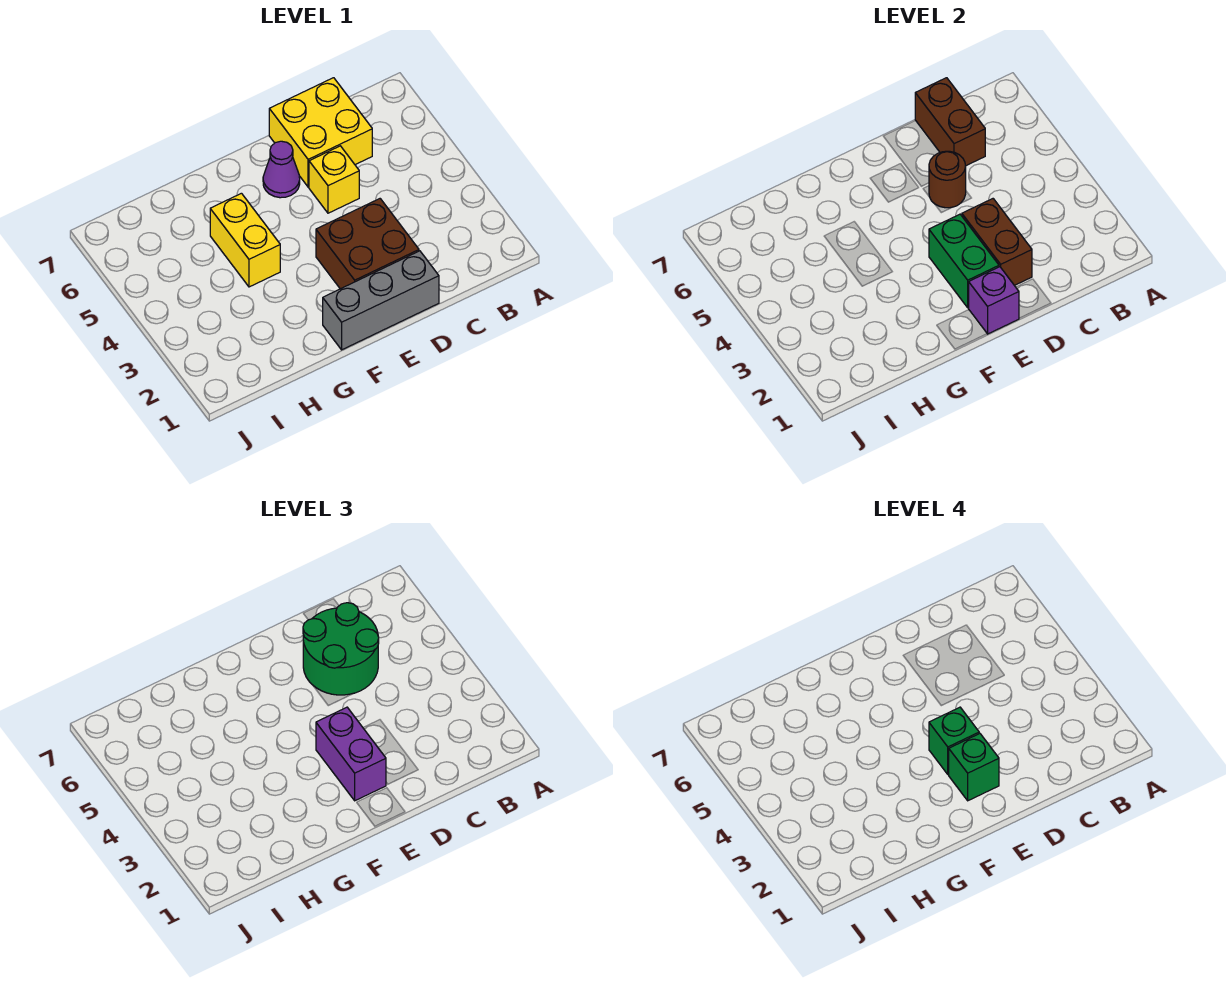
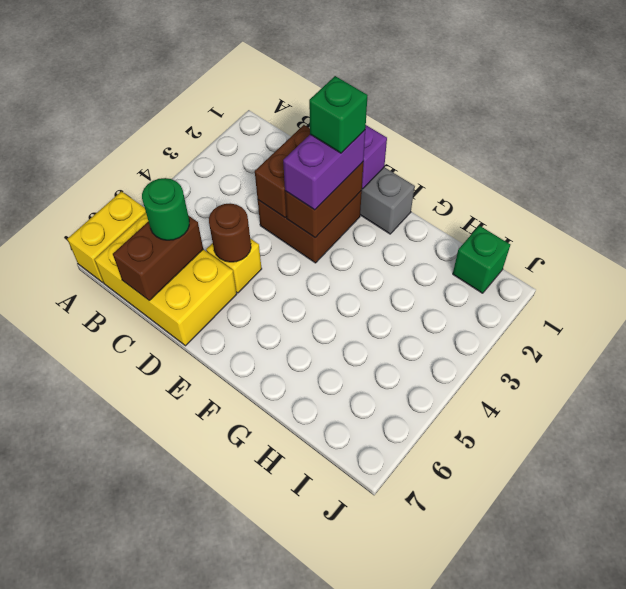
green round brick C5:D6 level 3 -> green round brick C6 level 3
yellow brick C6:D7 level 1 -> yellow brick B6:D7 level 1
green brick E2:E3 level 2 -> brown brick E2:E3 level 2
green brick E3 level 4 -> green brick I1 level 1
purple cone E6 level 1 -> none
yellow brick G4:G5 level 1 -> yellow brick A6:A7 level 1

